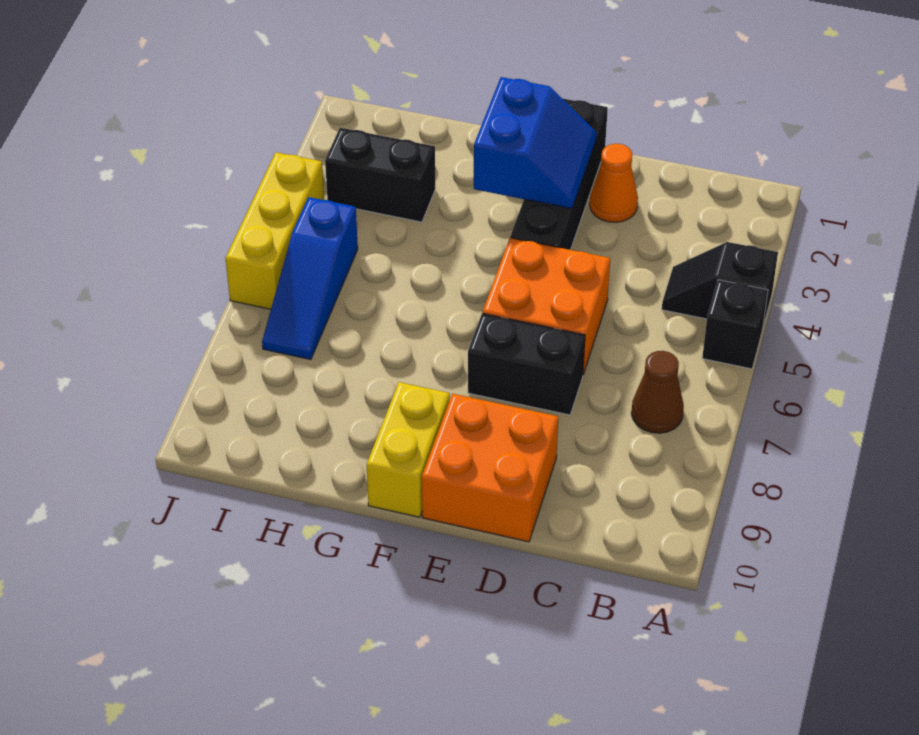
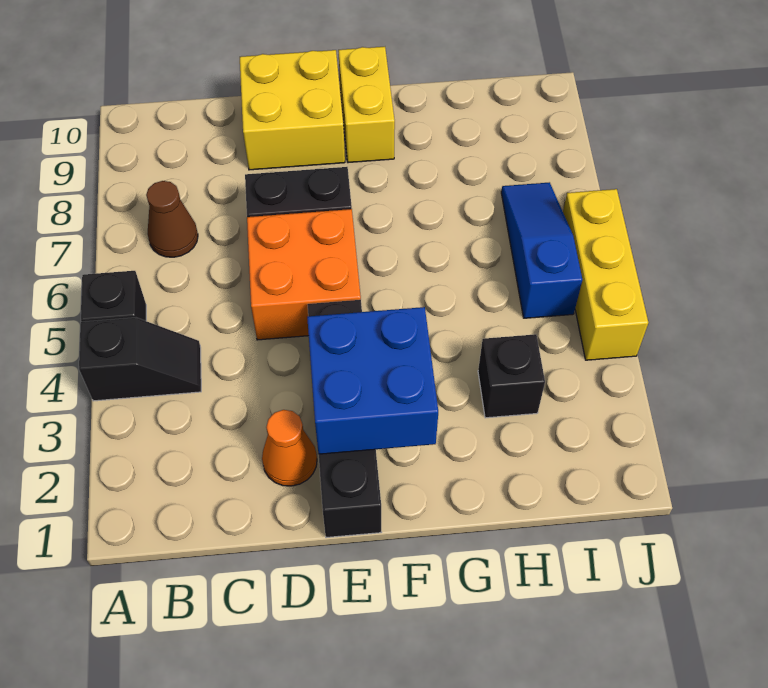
orange brick D9:E10 level 1 -> yellow brick D9:E10 level 1
blue slope E2:F3 level 2 top F -> blue brick E2:F3 level 2
black brick H3:I3 level 1 -> black brick H3 level 1

